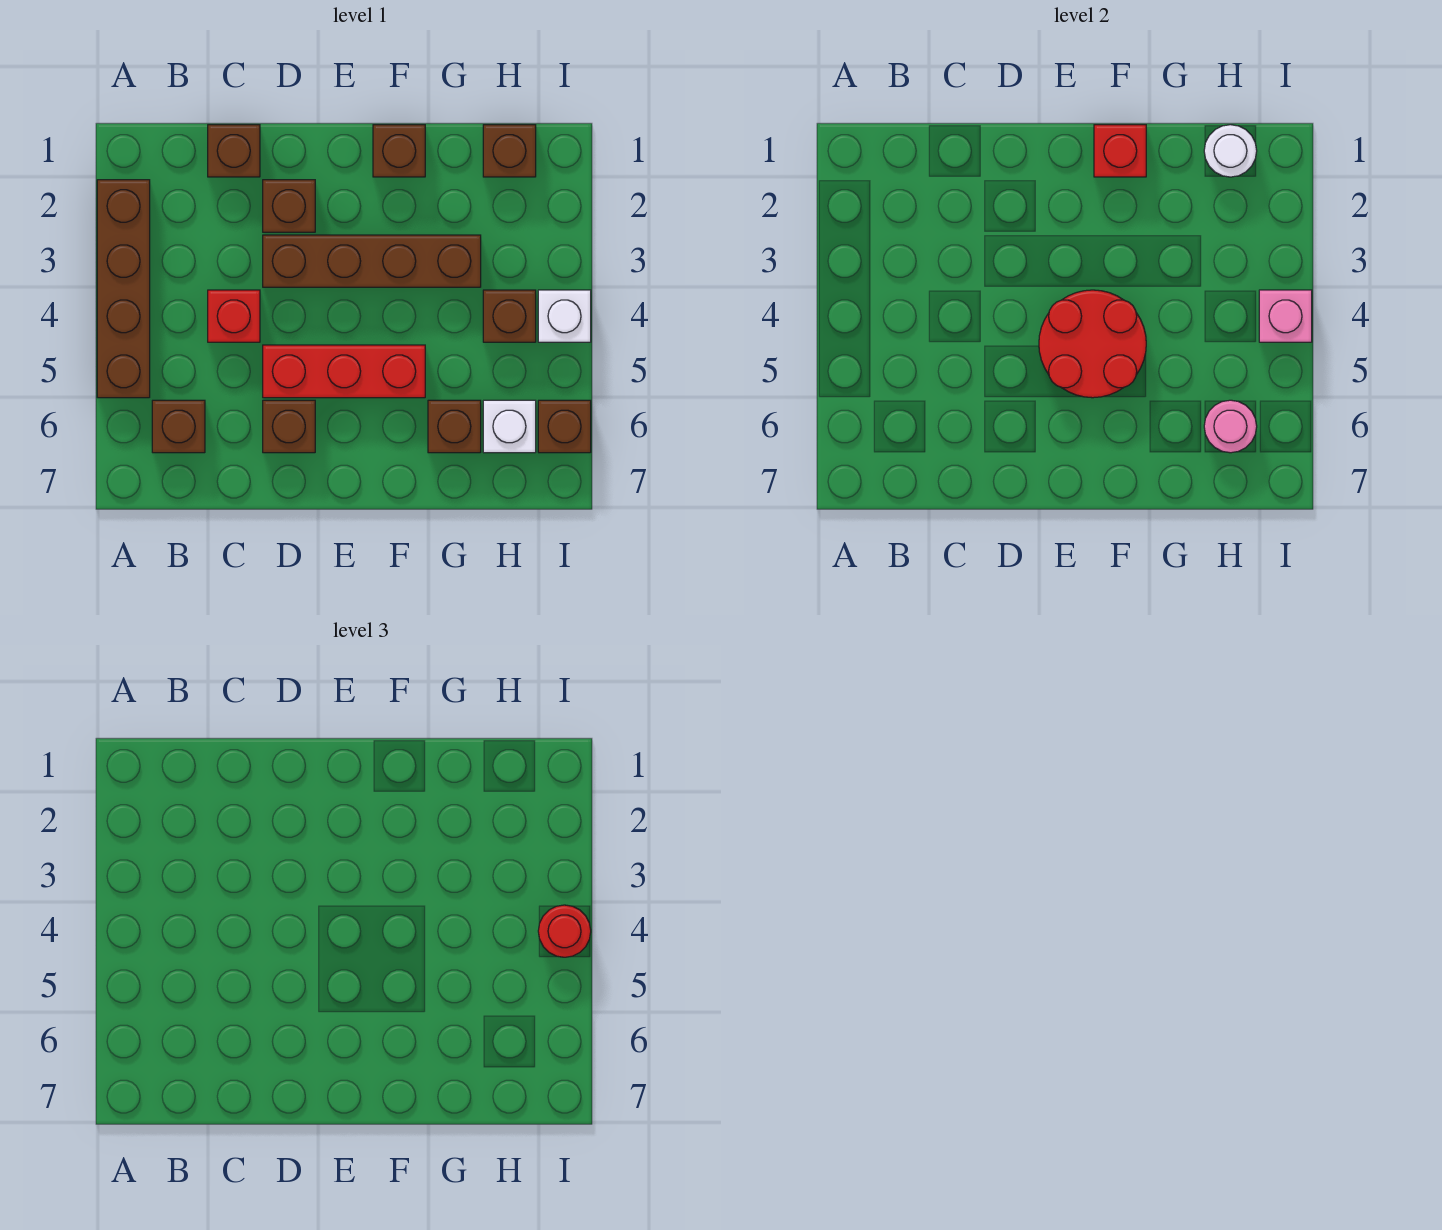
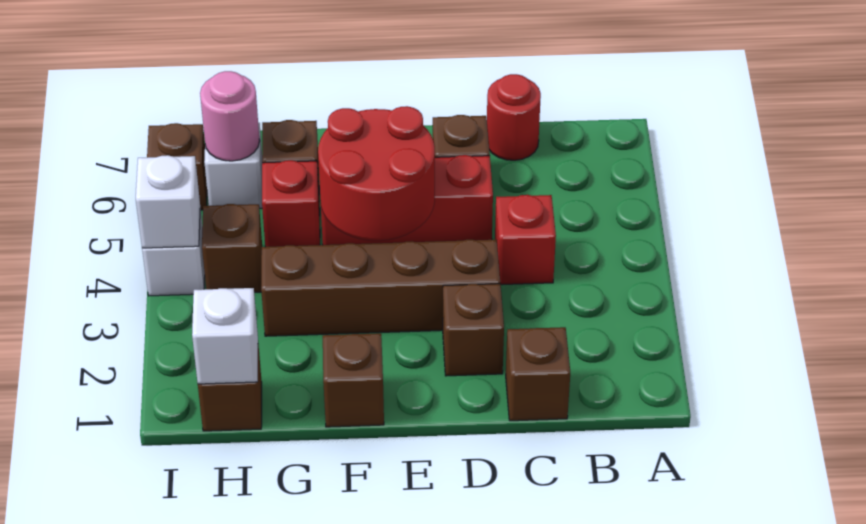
brown brick A2:A5 level 1 -> none
brown brick B6 level 1 -> none
red brick F1 level 2 -> red brick G5 level 1
white round brick H1 level 2 -> white brick H1 level 2
pink brick I4 level 2 -> white brick I4 level 2
red round brick I4 level 3 -> red round brick C7 level 1

